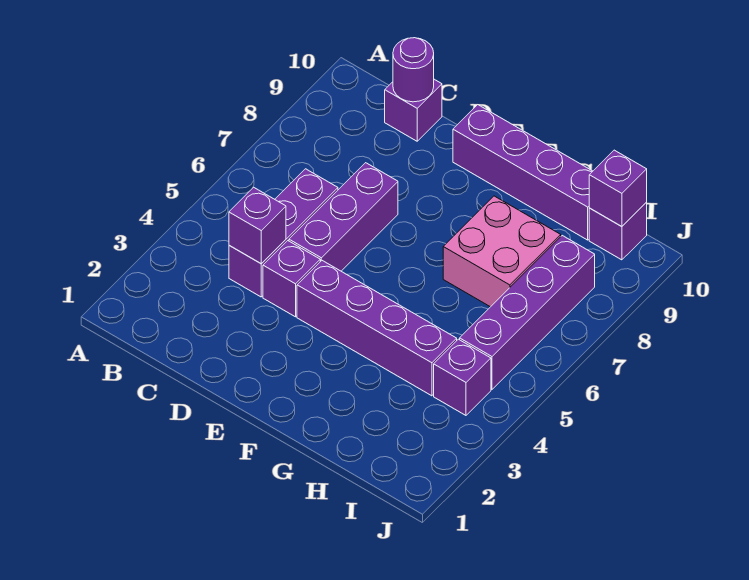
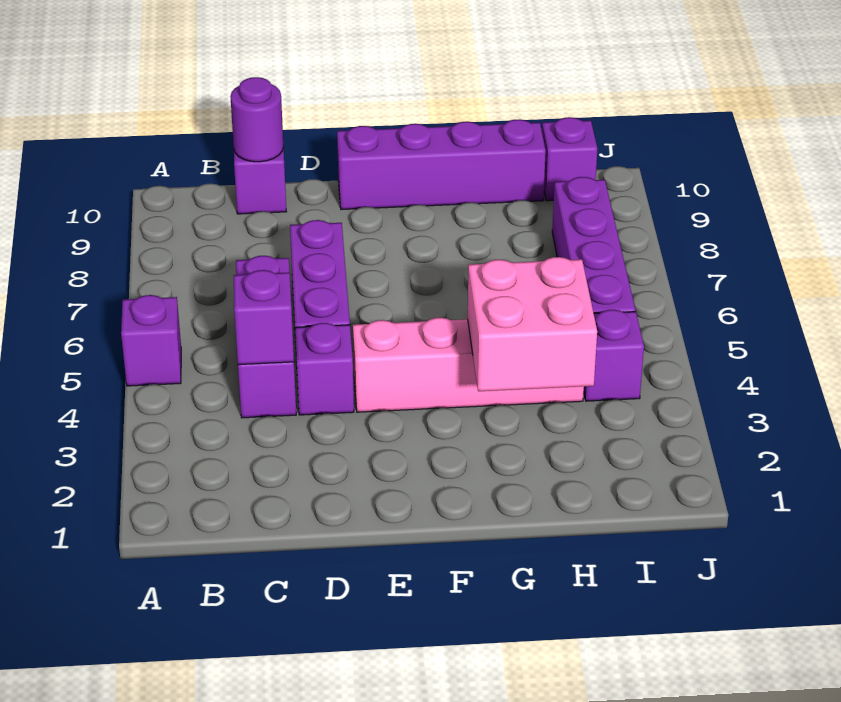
purple brick E4:H4 level 1 -> pink brick E4:H4 level 1
pink brick G7:H8 level 1 -> pink brick G3:H4 level 2
purple brick I10 level 2 -> purple brick A5 level 1

